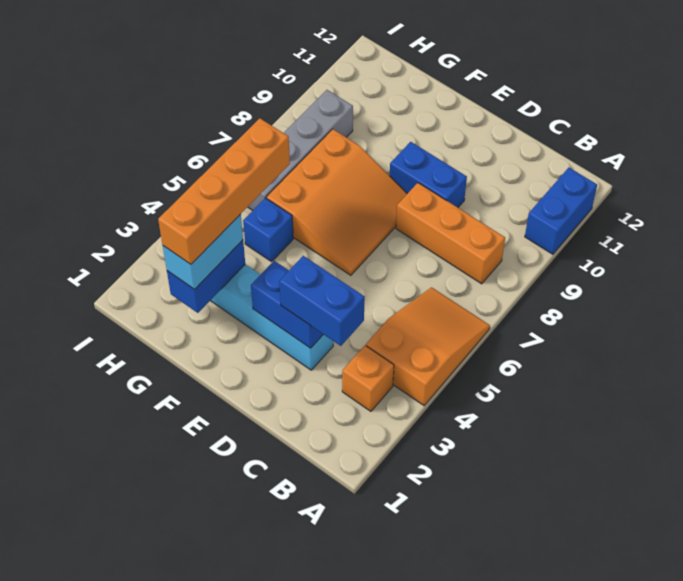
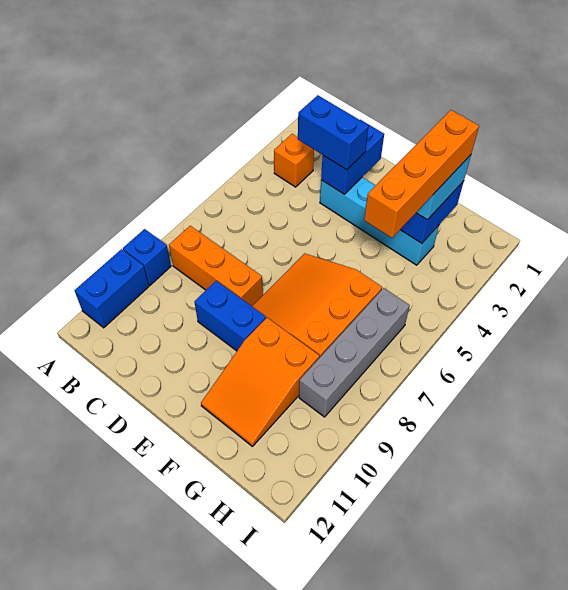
orange slope A4:B6 level 1 top 4 -> orange slope F9:G11 level 1 top 9
blue brick D3:E3 level 2 -> blue brick D2:D3 level 2
blue brick G5 level 1 -> blue brick A9 level 1

